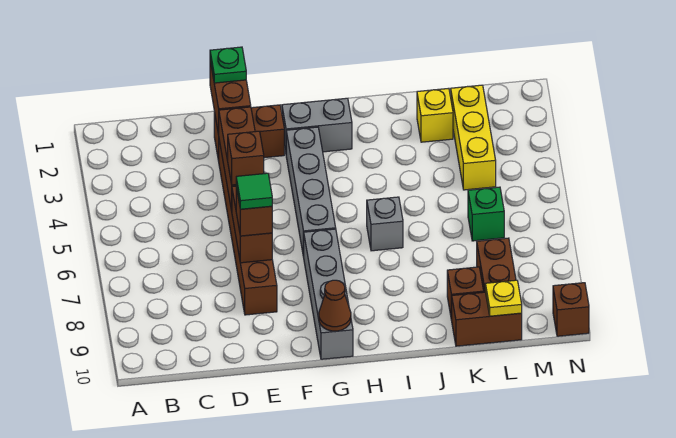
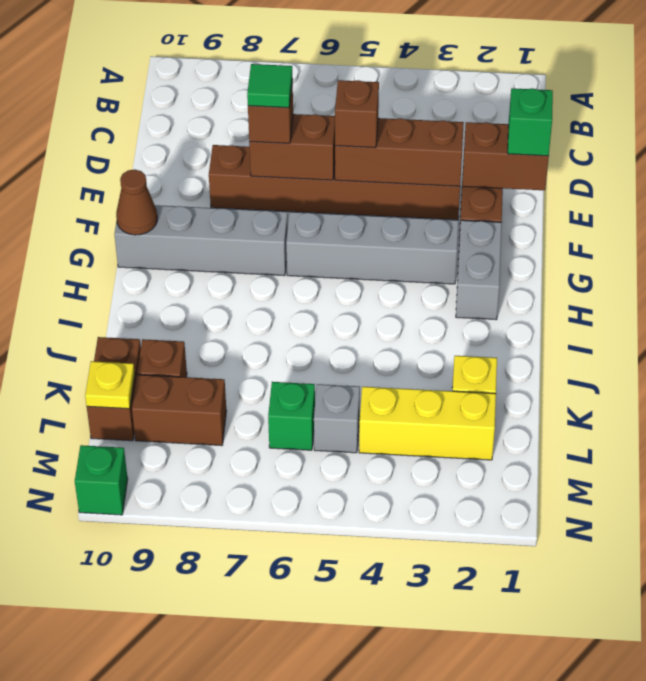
green plate E1 level 3 -> green brick E1 level 3
grey brick I6 level 1 -> grey brick L5 level 1
brown brick N10 level 1 -> green brick N10 level 1

